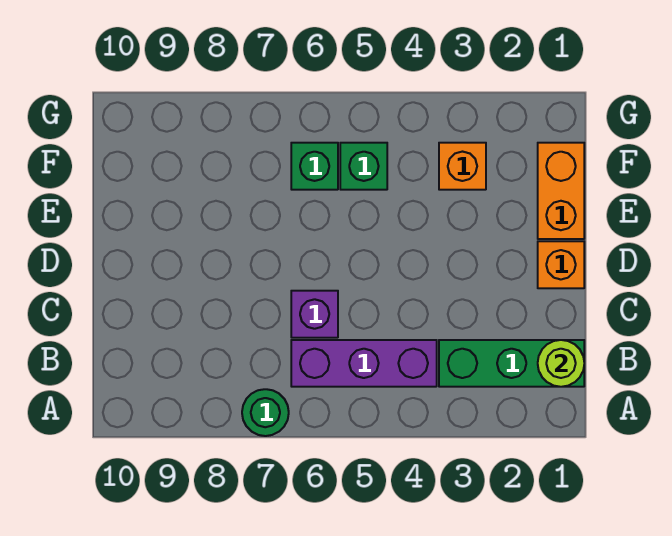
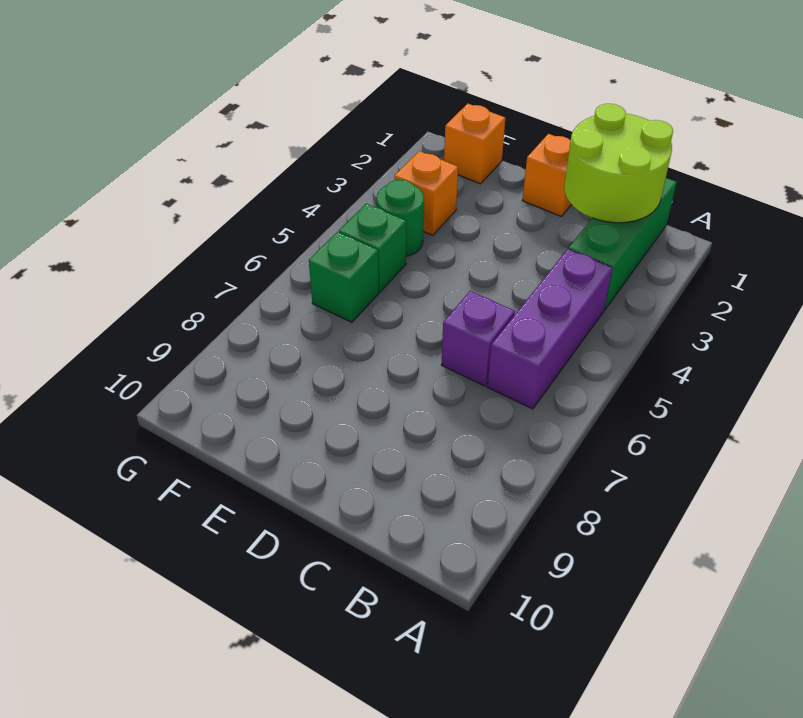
green round brick A7 level 1 -> green round brick F4 level 1
lime round brick B1 level 2 -> lime round brick B1:C2 level 2
orange brick E1:F1 level 1 -> orange brick F1 level 1

